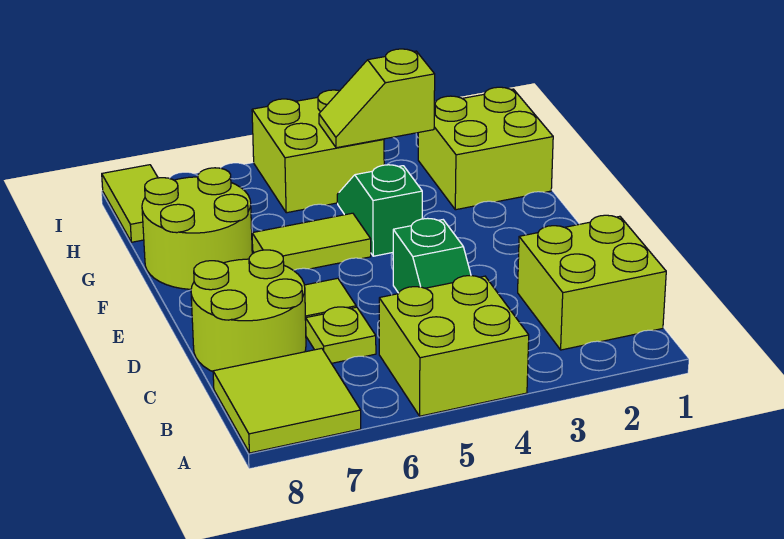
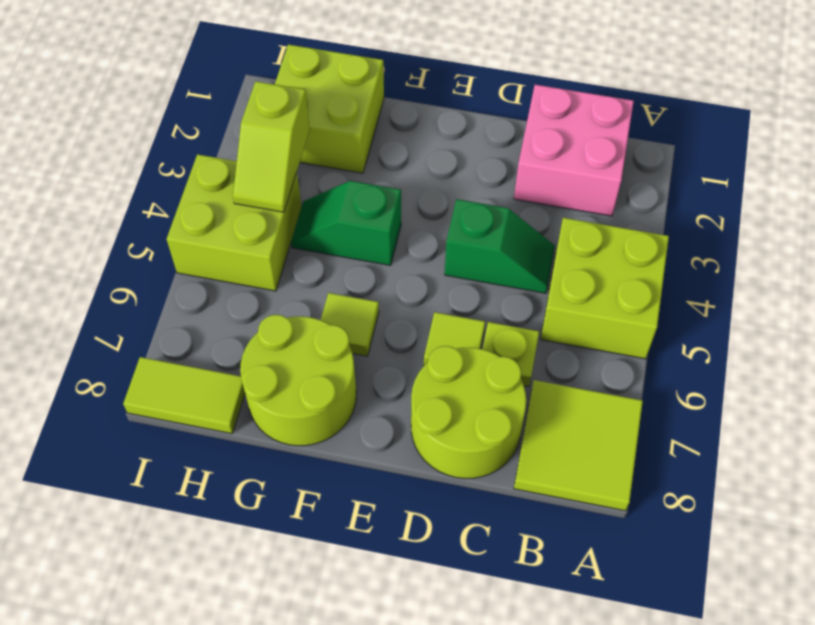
lime brick B1:C2 level 1 -> pink brick B1:C2 level 1
lime tile F5:F6 level 1 -> lime tile F6 level 1

